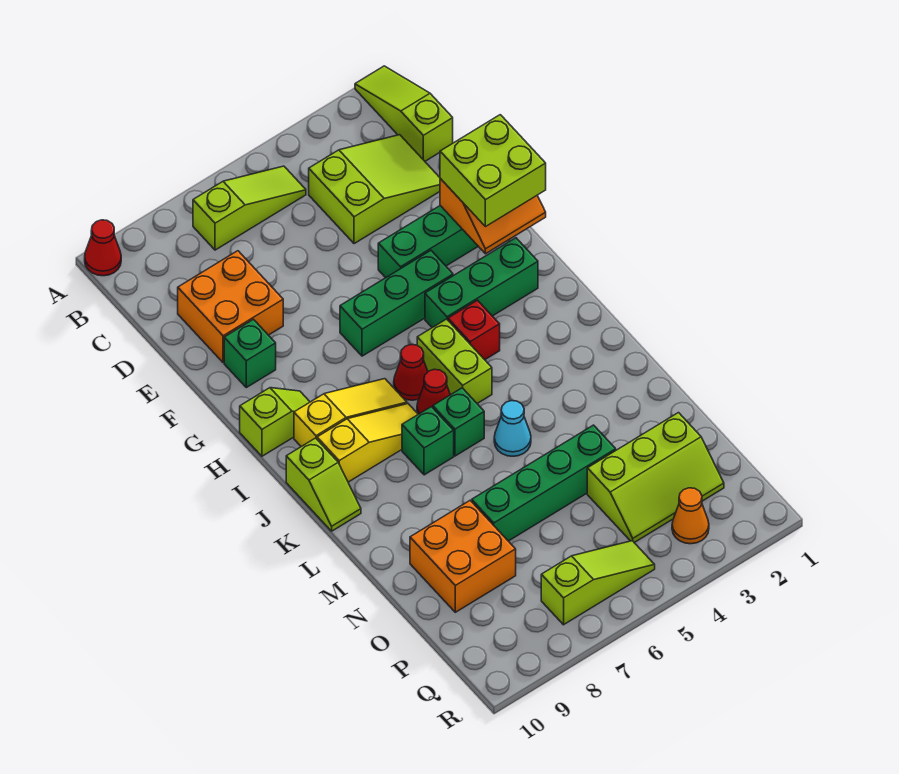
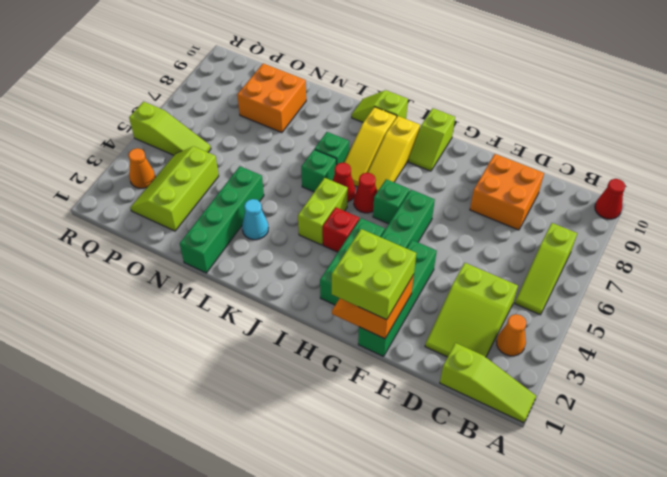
none -> orange cone B3 level 1
green brick F9 level 1 -> green brick H6 level 1
lime brick I5:J5 level 1 -> lime brick J4:J5 level 1
cyan cone L5 level 1 -> cyan cone L3 level 1
green brick N4:N7 level 1 -> green brick M1:M4 level 1
lime slope Q5:Q7 level 1 top 7 -> lime slope P5:R5 level 1 top R

